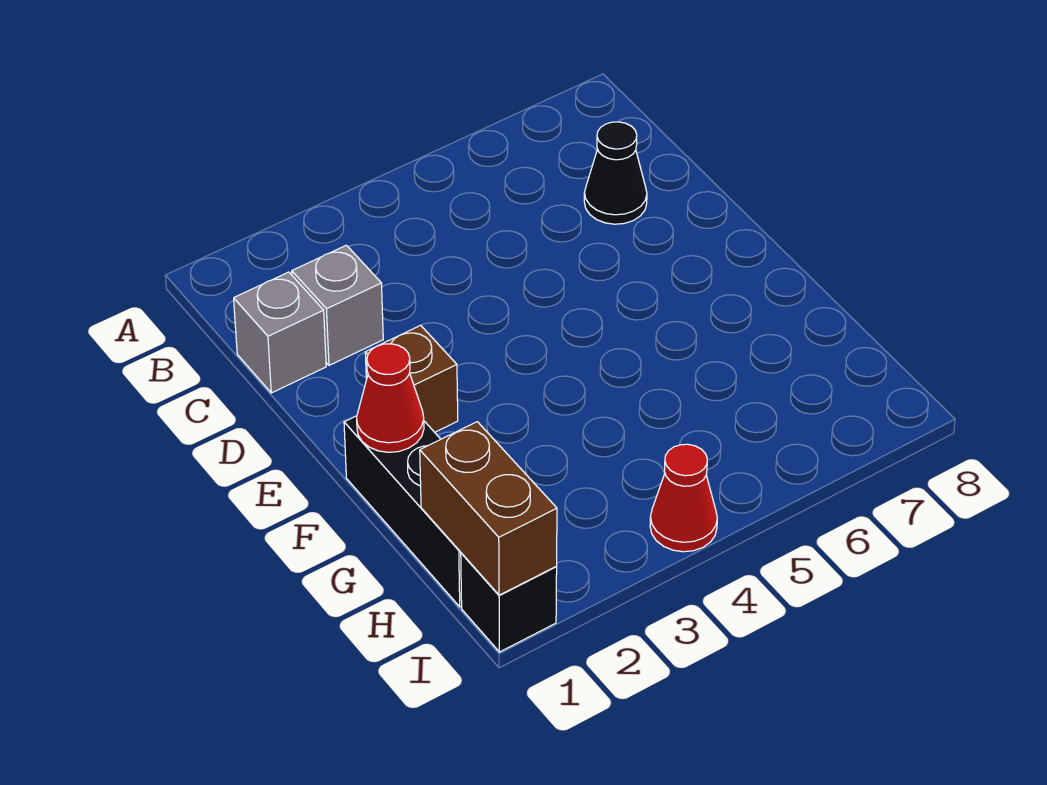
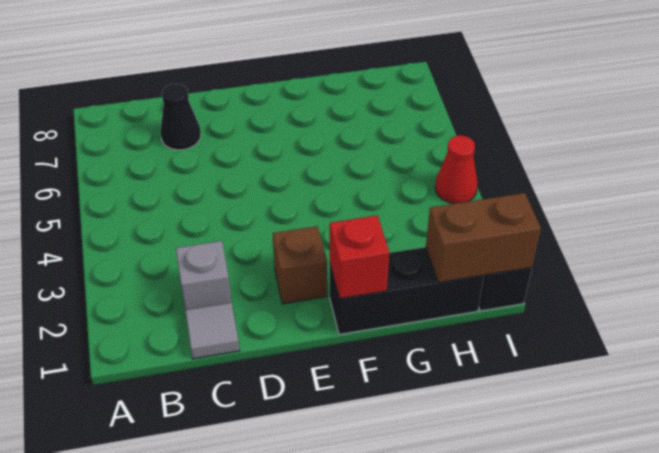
grey brick C1 level 1 -> grey tile C1 level 1
red cone F1 level 2 -> red brick F1 level 2

